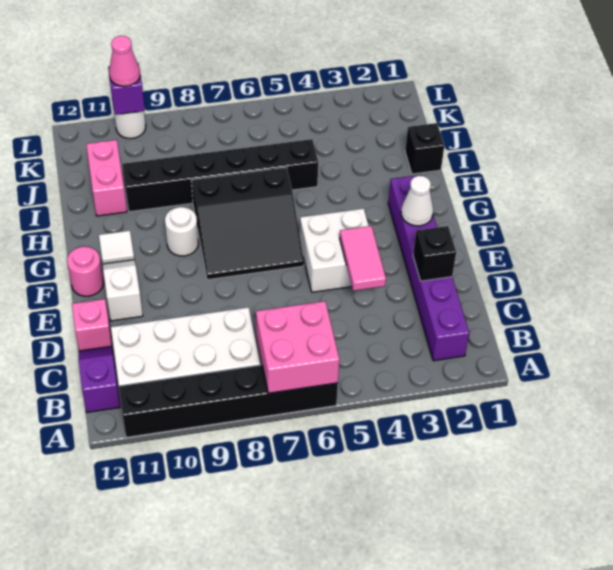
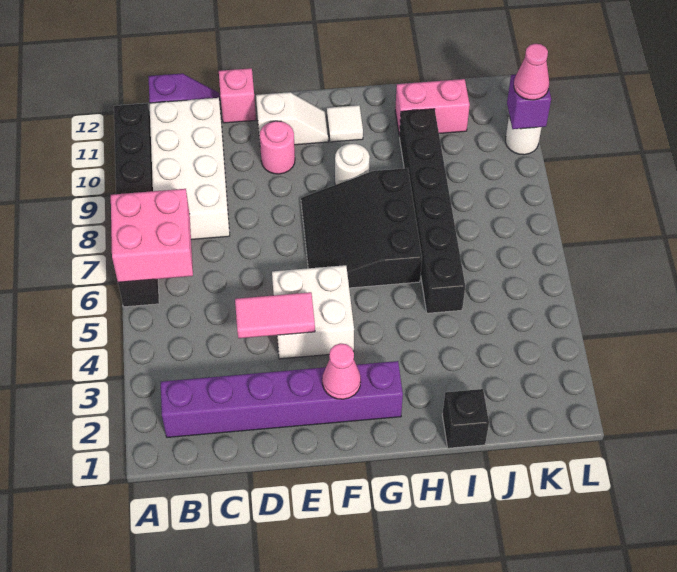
black brick D2 level 2 -> none
white cone F2 level 2 -> pink cone F2 level 2
pink round brick F12 level 1 -> pink round brick E10 level 1

